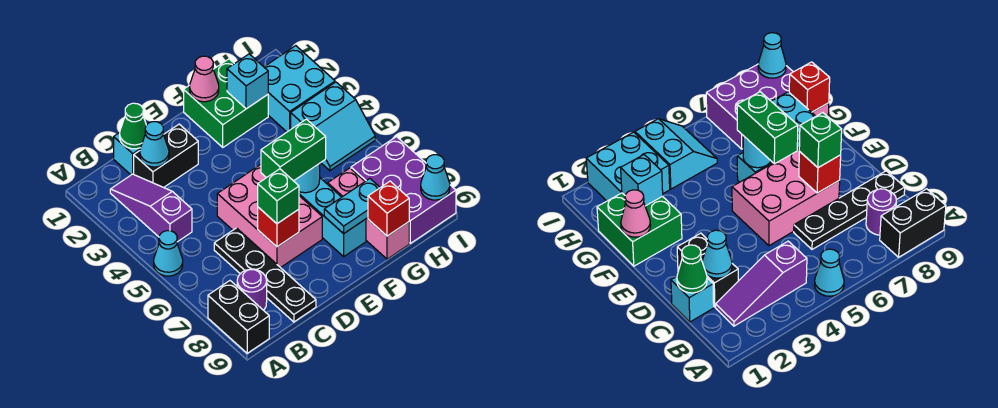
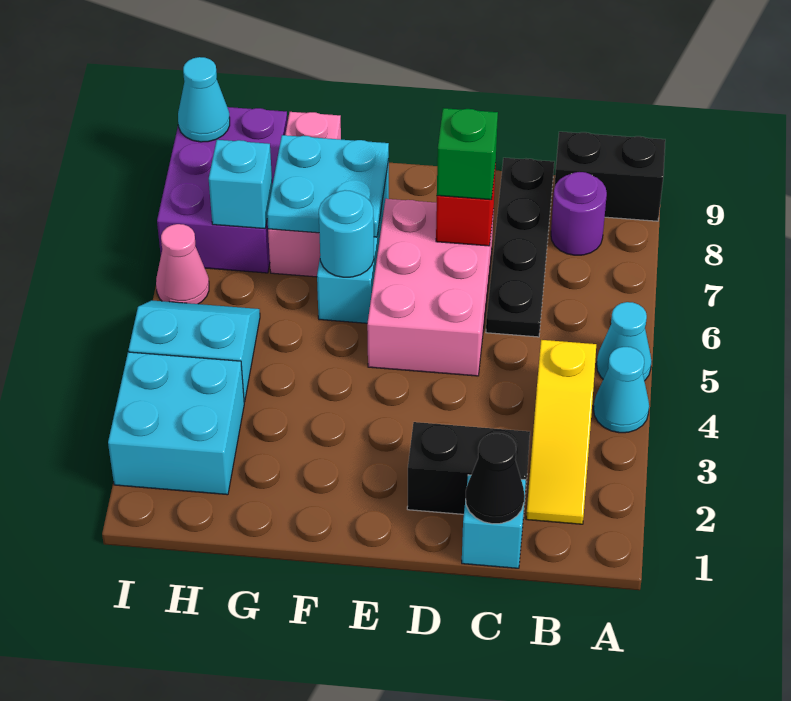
black brick A8:A9 level 1 -> black brick A9:B9 level 1
purple slope B2:B4 level 1 top 4 -> yellow slope B2:B4 level 1 top 4
green cone C1 level 2 -> black cone C1 level 2
cyan cone C2 level 2 -> cyan cone A4 level 1
green brick E6:F6 level 3 -> none
green brick F1:G2 level 1 -> none
pink cone F1 level 2 -> pink cone I6 level 1
cyan plate F8:G8 level 2 -> cyan plate F7:G8 level 2
cyan brick G2 level 2 -> cyan brick H7 level 2
red brick G9 level 2 -> none

